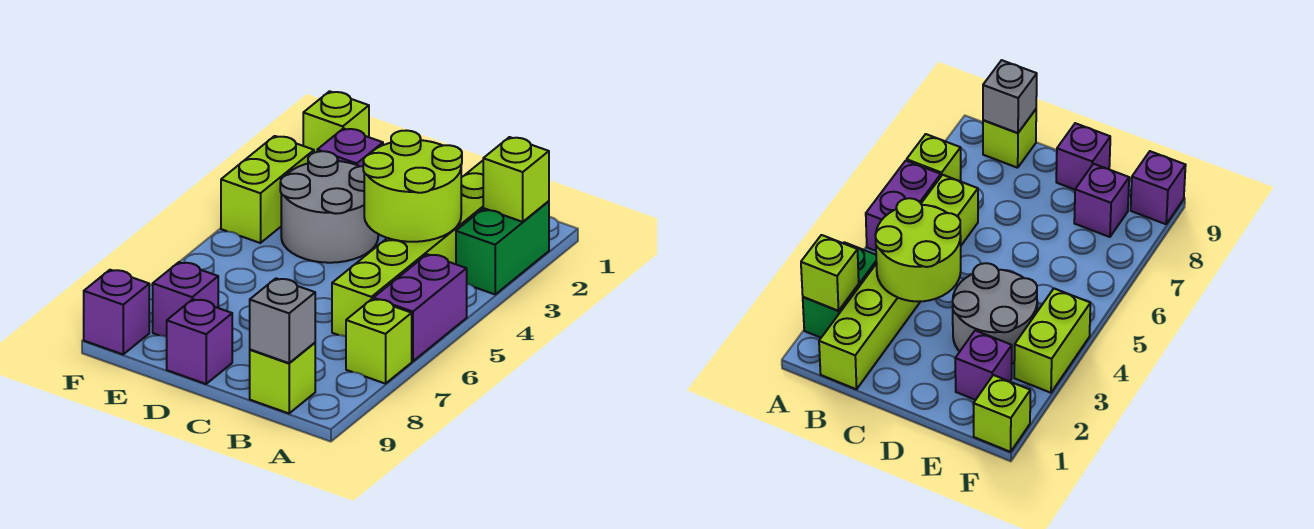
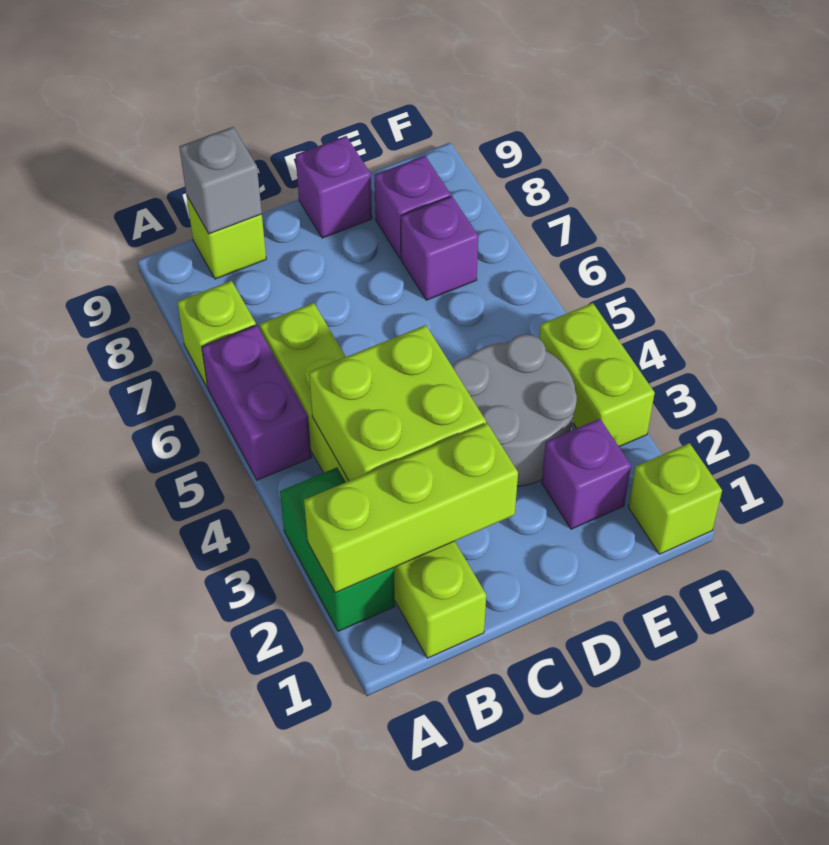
lime brick A2 level 2 -> lime brick A2:C2 level 2
lime round brick B3:C4 level 2 -> lime brick B3:C4 level 2
purple brick F9 level 1 -> purple brick E7 level 1

